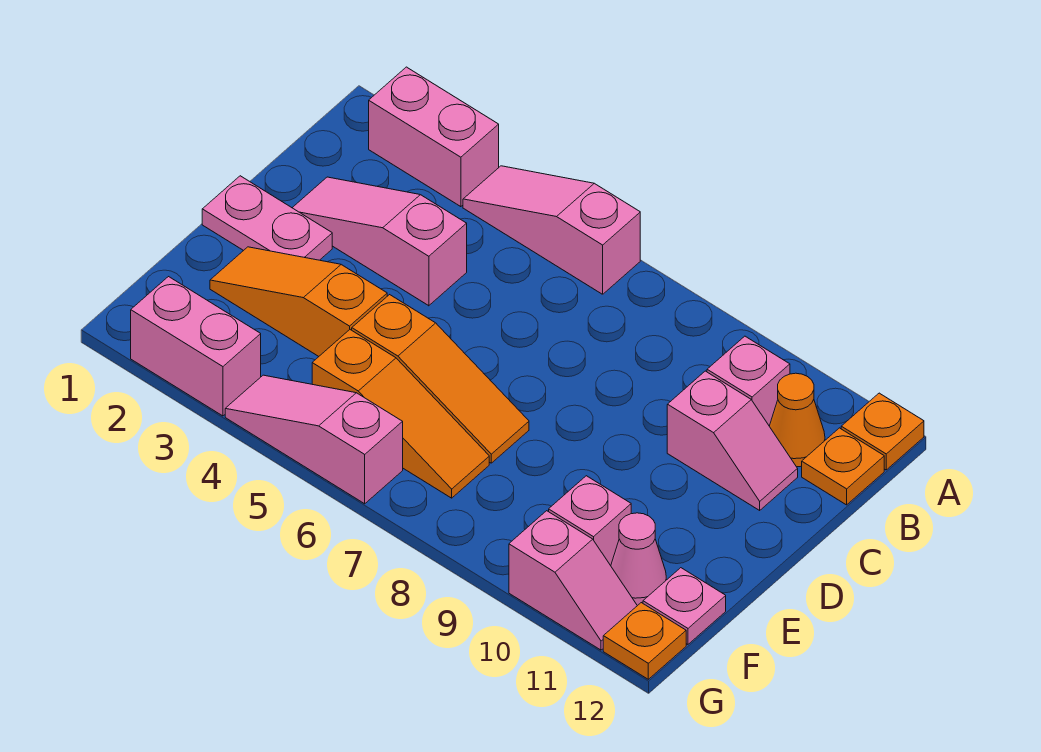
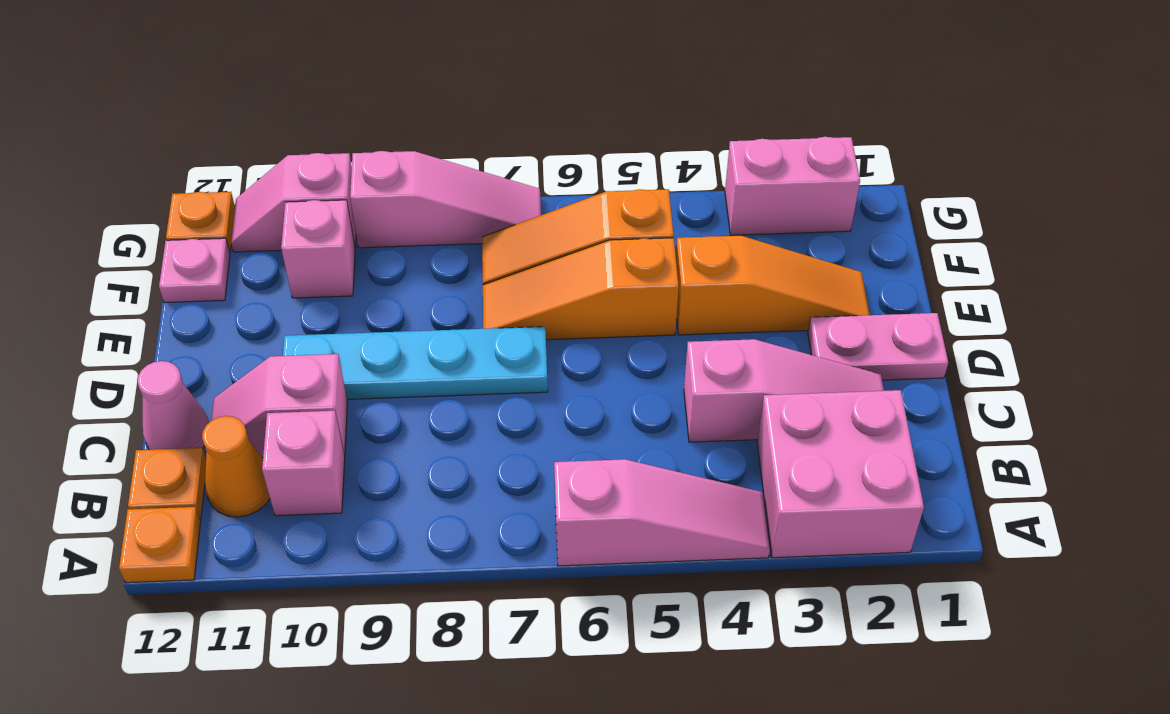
pink brick A2:A3 level 1 -> pink brick A2:B3 level 1
none -> cyan plate D7:D10 level 1
pink cone F11 level 1 -> pink cone C12 level 1
pink slope G4:G6 level 1 top 6 -> pink slope G7:G9 level 1 top 9

